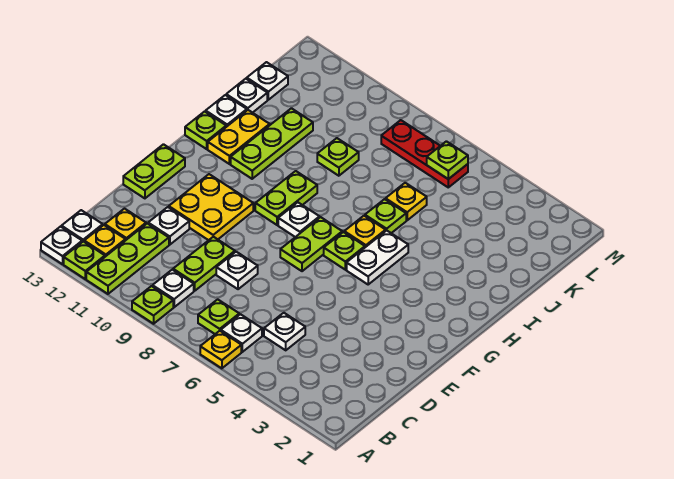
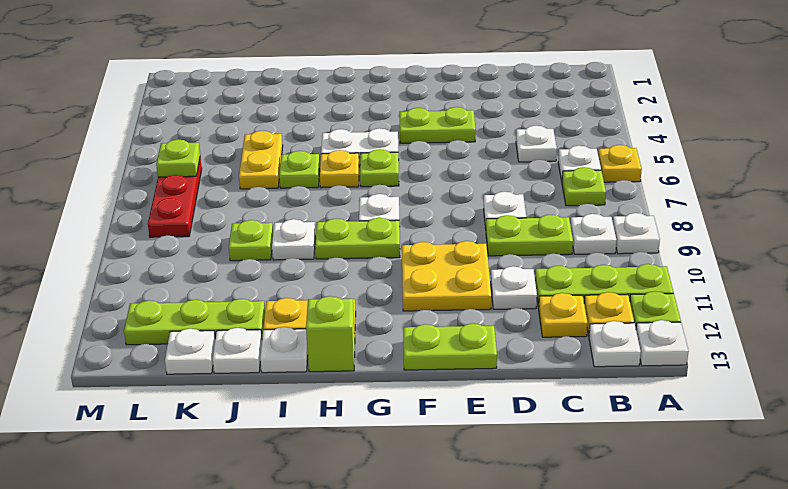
lime plate A9 level 1 -> white plate A9 level 1
lime plate F7:G7 level 1 -> lime plate E4:F4 level 1
lime plate H11:J11 level 1 -> lime plate J12:L12 level 1
lime plate H13 level 1 -> lime brick H13 level 1
none -> white plate I9 level 1
yellow plate J6 level 1 -> yellow plate J5:J6 level 1

